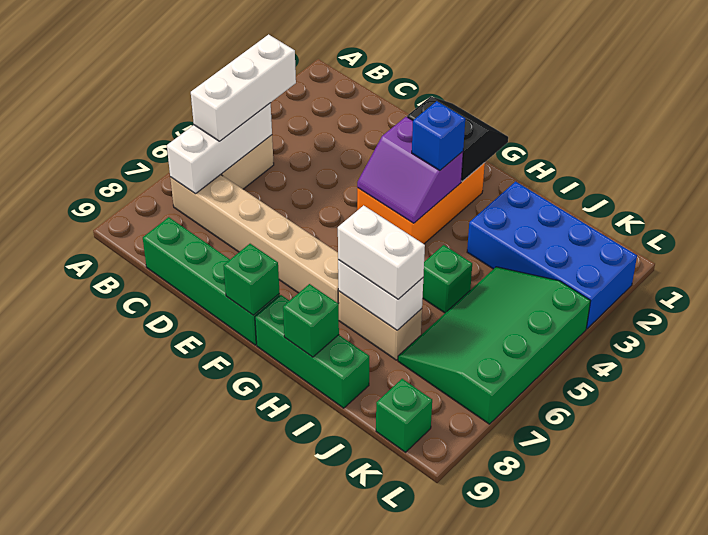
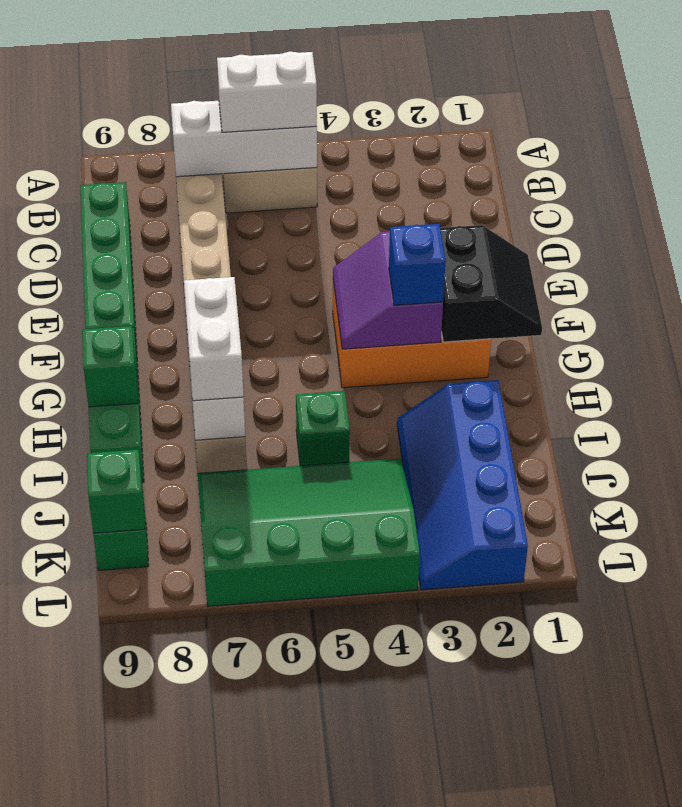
white brick B4:B6 level 3 -> white brick B5:B6 level 3
green brick F9 level 2 -> green brick K9 level 2
blue brick I2:L3 level 1 -> blue slope I2:L3 level 1 top 2

